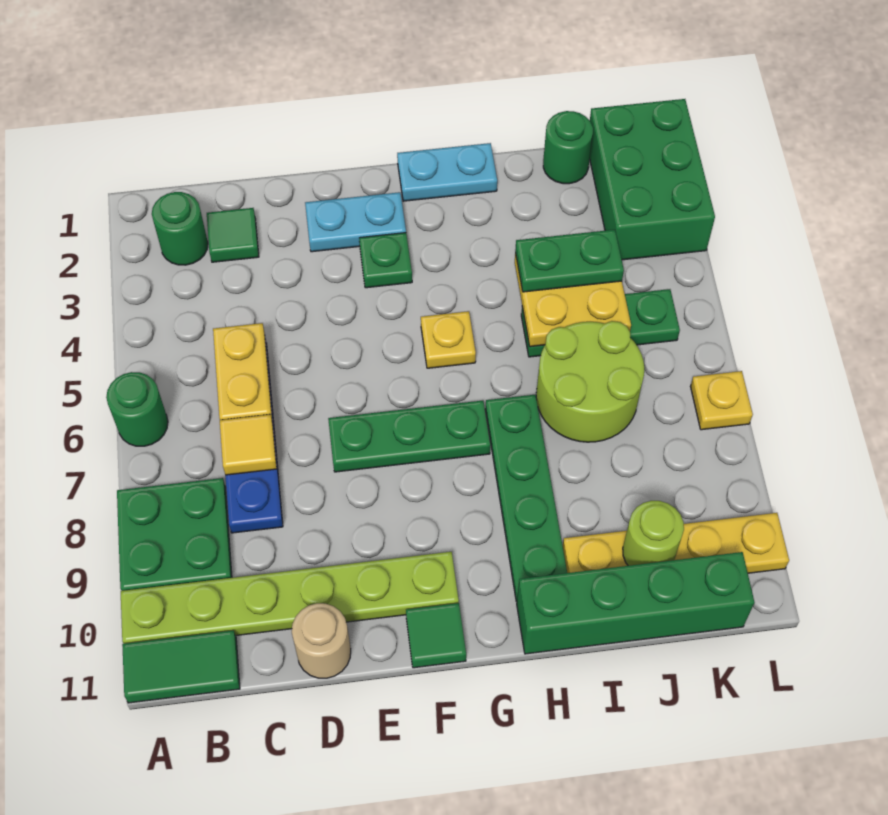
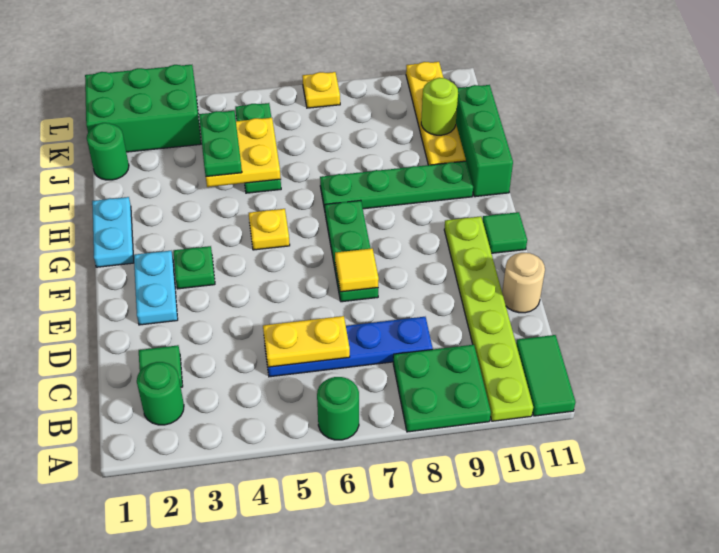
yellow tile C7 level 2 -> yellow tile E7 level 2
green brick H11:K11 level 1 -> green brick H11:J11 level 1
lime round brick I6:J7 level 1 -> none

